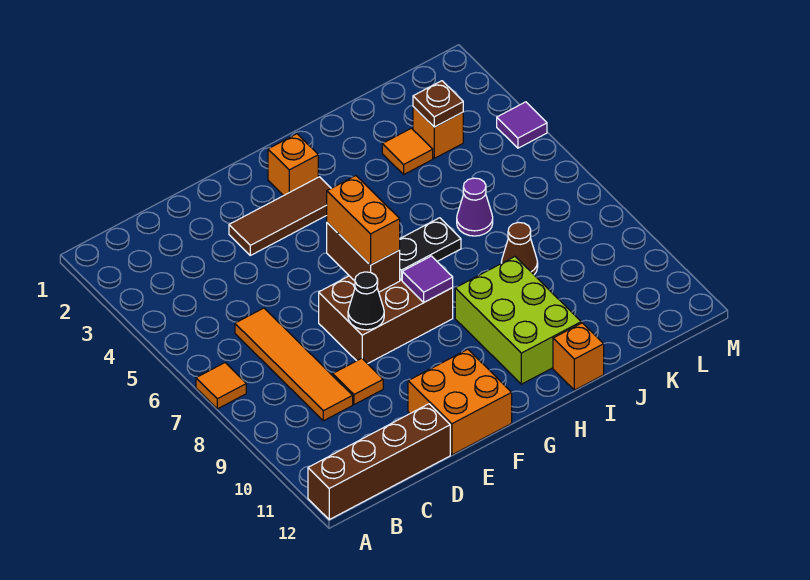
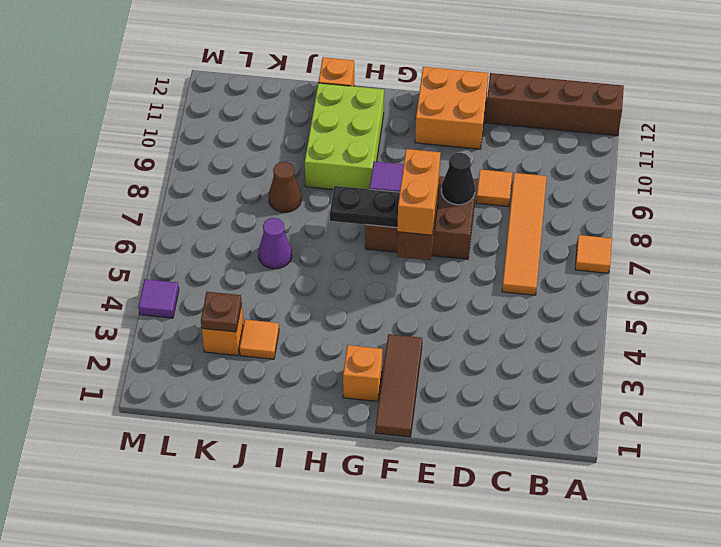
brown tile E3:G3 level 1 -> brown tile F1:F3 level 1

